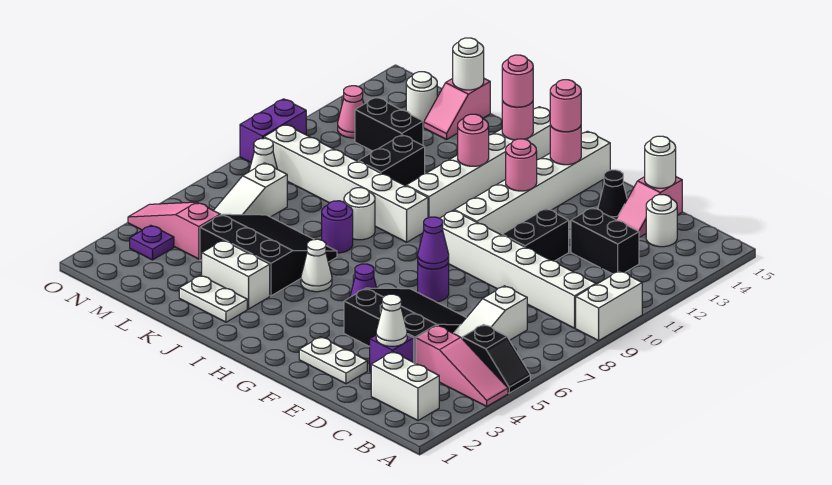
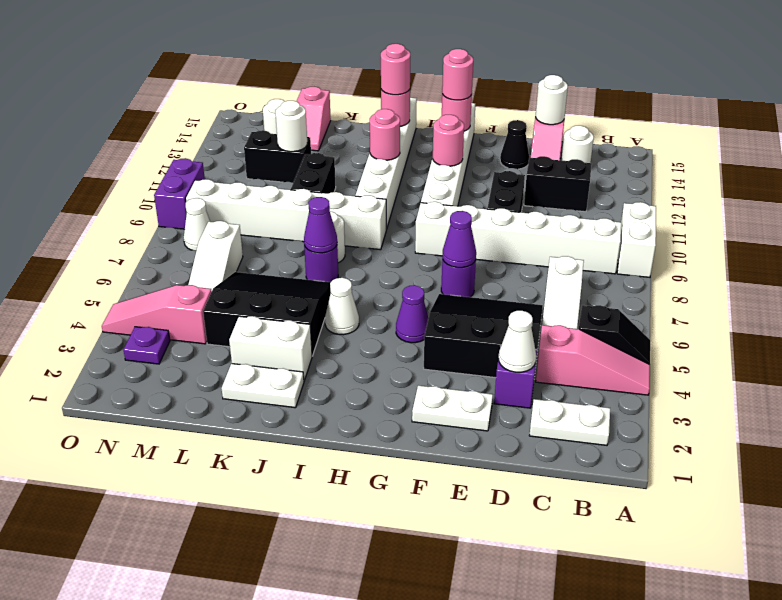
white brick B2:C2 level 1 -> white plate B2:C2 level 1
none -> purple cone J7 level 2
white round brick L15 level 2 -> white round brick L12 level 2
pink cone N12 level 1 -> none

